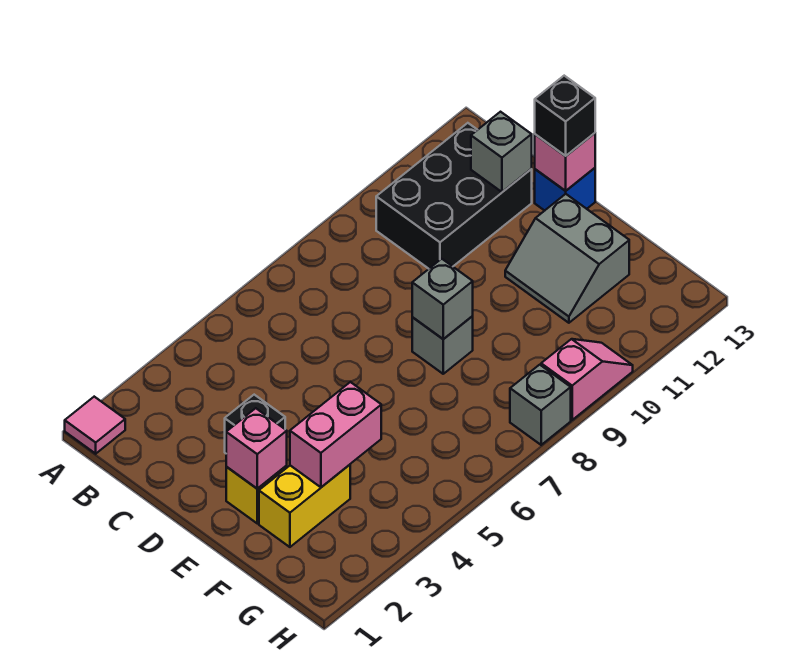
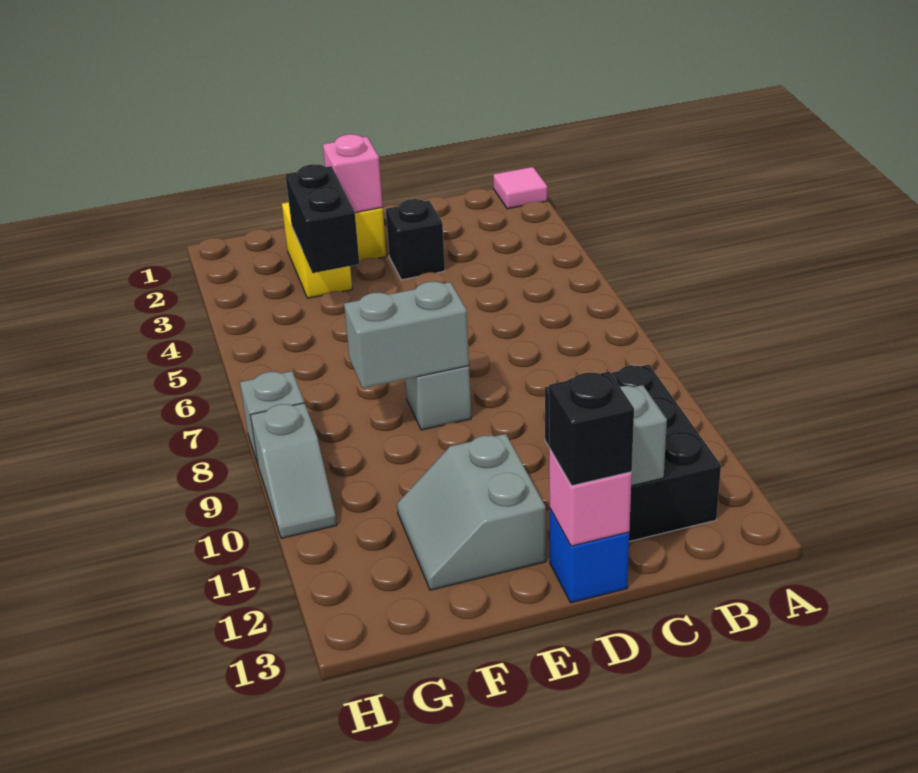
grey brick E8 level 2 -> grey brick E8:F8 level 2
grey slope E11:F12 level 1 top 12 -> grey slope E11:F12 level 1 top E
pink brick F3:F4 level 2 -> black brick F3:F4 level 2
pink slope H9:H10 level 1 top 9 -> grey slope H9:H10 level 1 top 9

